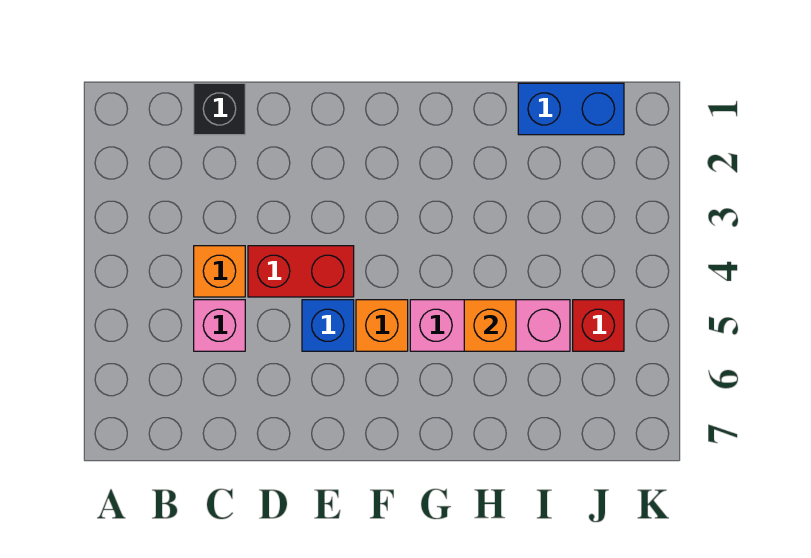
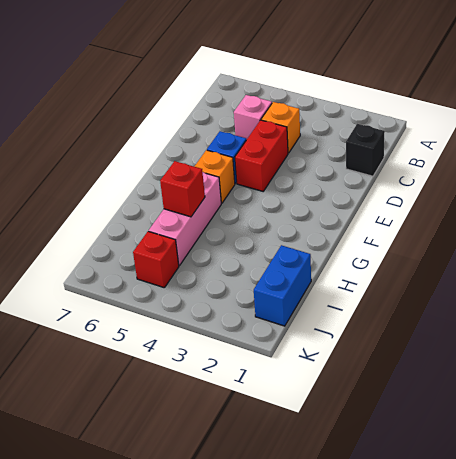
orange brick H5 level 2 -> red brick H5 level 2

